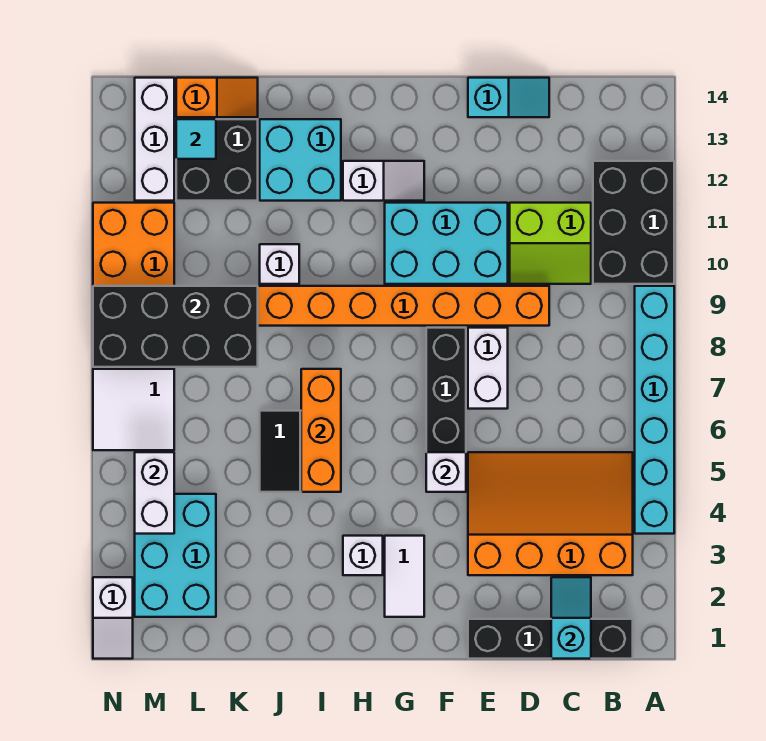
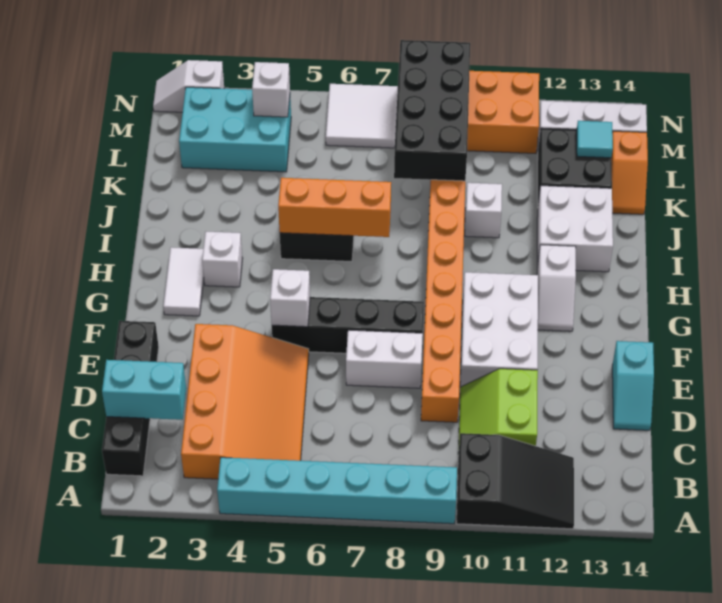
black brick A10:B12 level 1 -> black slope A10:B12 level 1 top 10
cyan slope C1:C2 level 2 top 1 -> cyan brick C1:C2 level 2
cyan brick E10:G11 level 1 -> white brick E10:G11 level 1
white tile G2:G3 level 1 -> white tile G2:H2 level 1
cyan brick I12:J13 level 1 -> white brick I12:J13 level 1
white brick M4:M5 level 2 -> white brick M4 level 2

